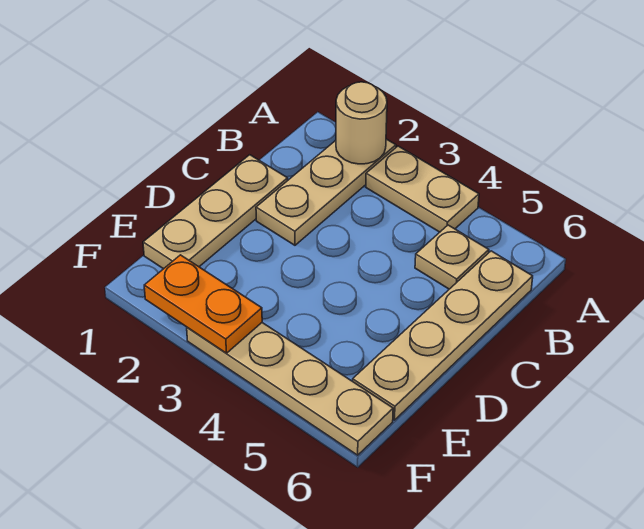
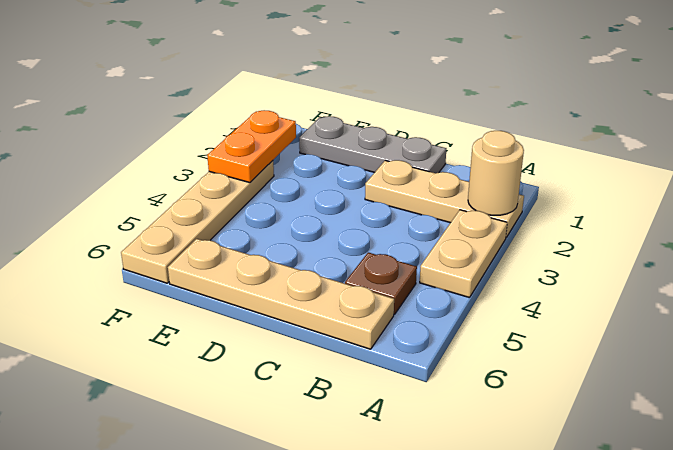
tan plate B5 level 1 -> brown plate B5 level 1
tan plate C1:E1 level 1 -> grey plate C1:E1 level 1

